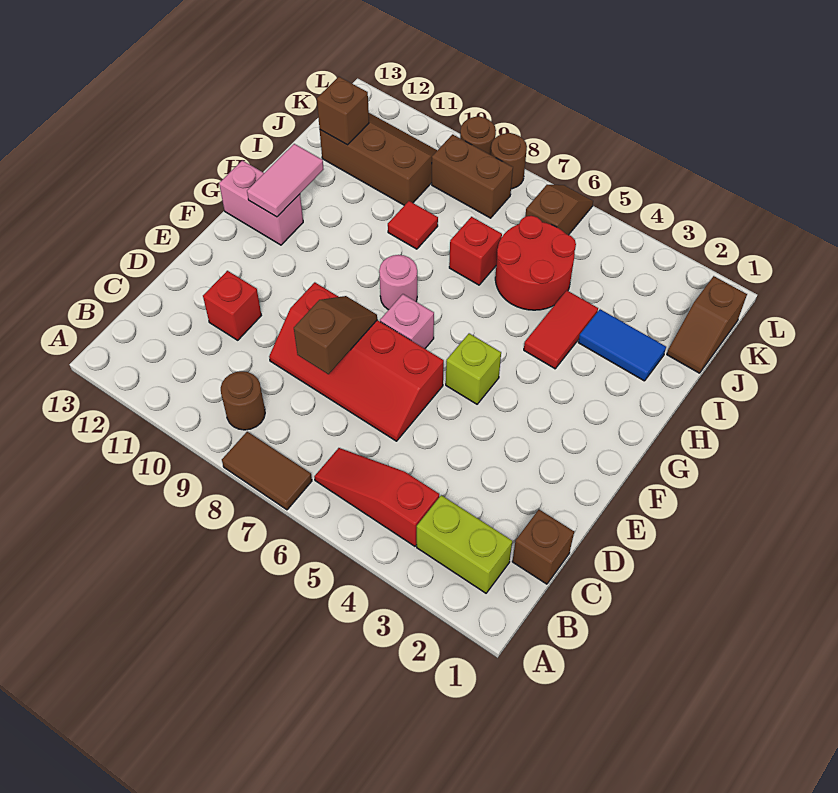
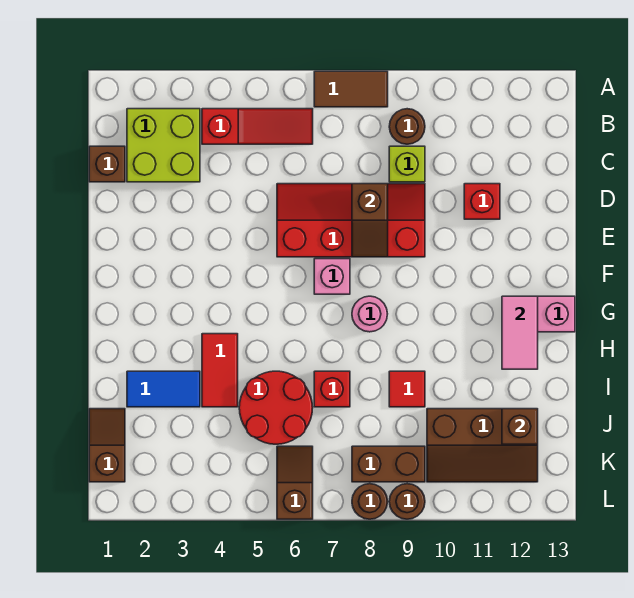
lime brick B2:B3 level 1 -> lime brick B2:C3 level 1
lime brick F5 level 1 -> lime brick C9 level 1
brown slope K6:L6 level 1 top K -> brown slope K6:L6 level 1 top L

